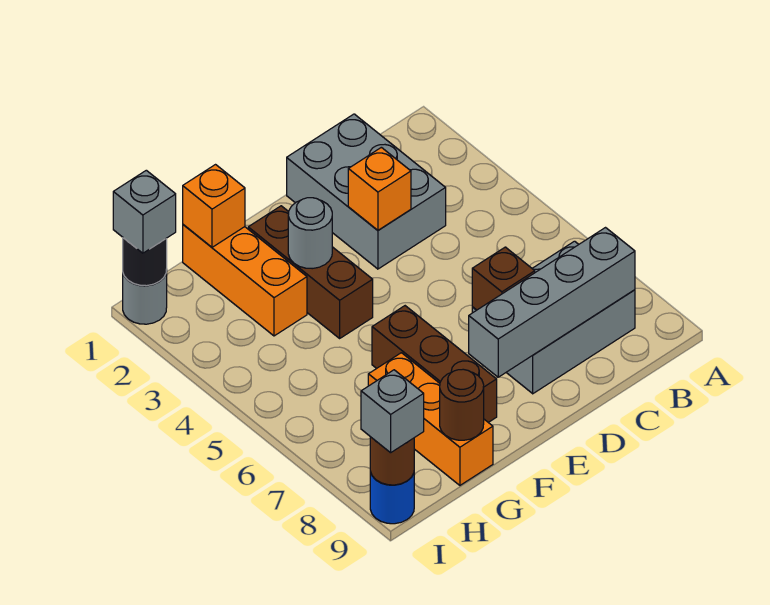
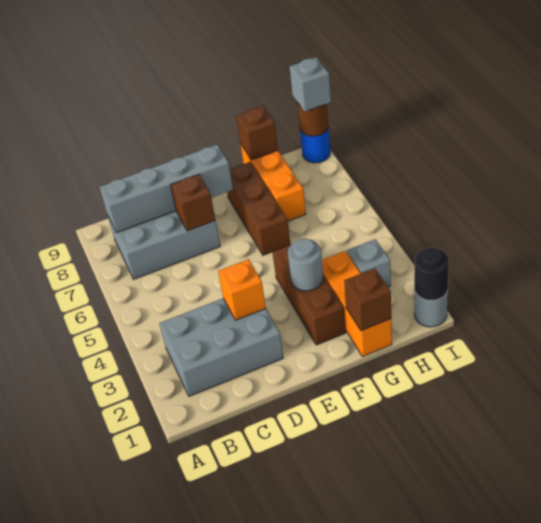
grey brick C1:D3 level 1 -> grey brick B2:D3 level 1
orange brick G1 level 2 -> brown brick G1 level 2
brown round brick G9 level 2 -> brown brick G9 level 2
grey brick I1 level 3 -> grey brick H3 level 1

